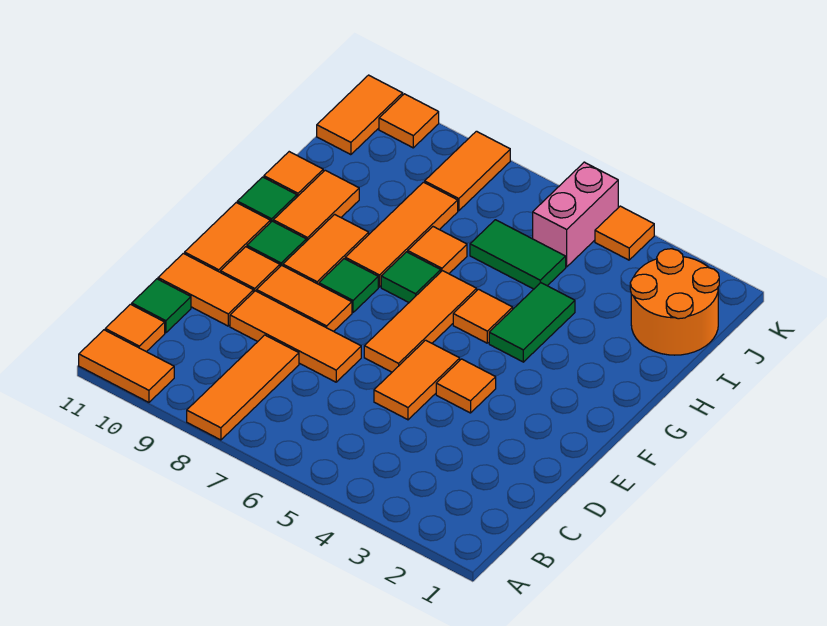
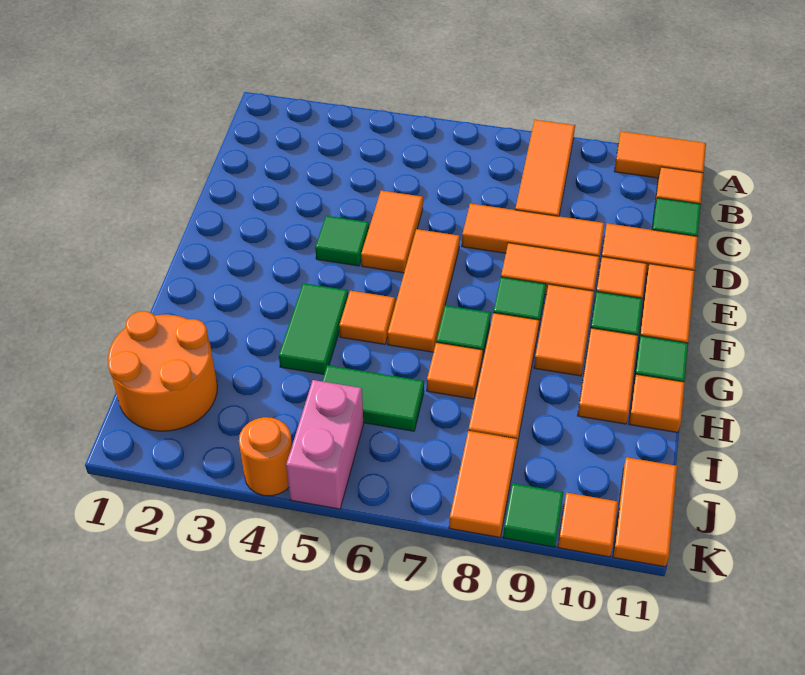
orange tile E4 level 1 -> green tile E4 level 1
orange tile K4 level 1 -> orange round brick K4 level 1
none -> green tile K9 level 1

